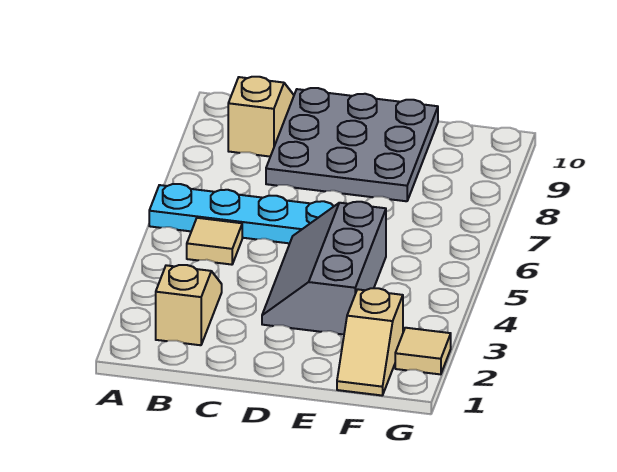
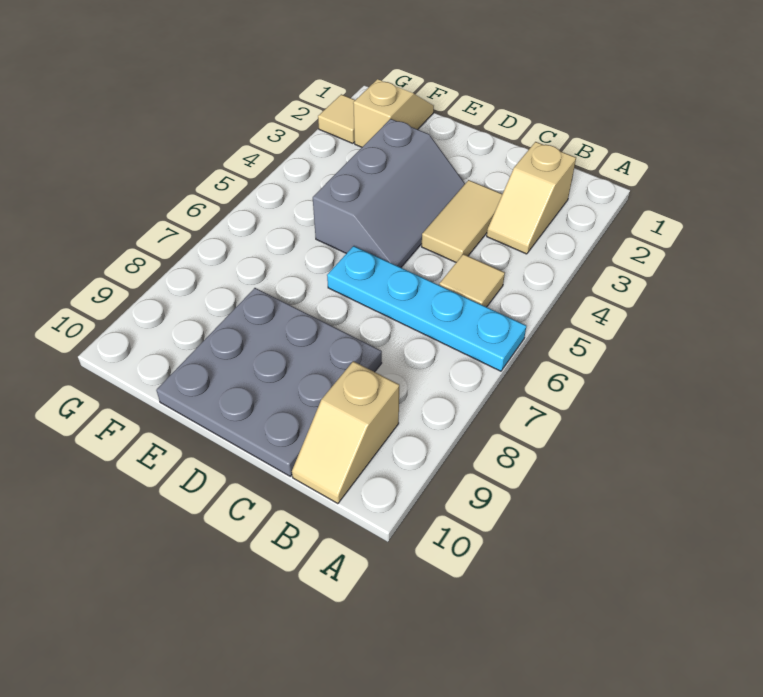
none -> tan tile C3:C4 level 1

